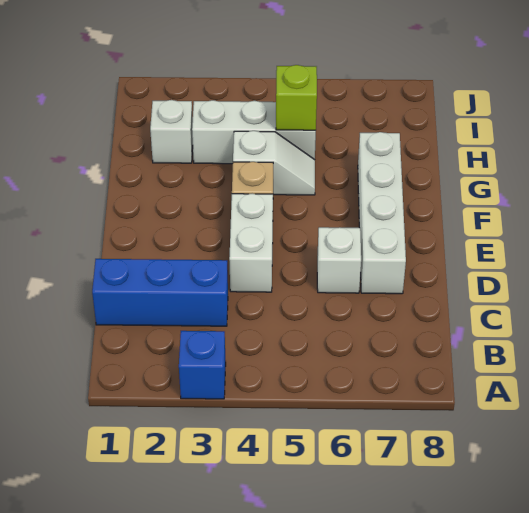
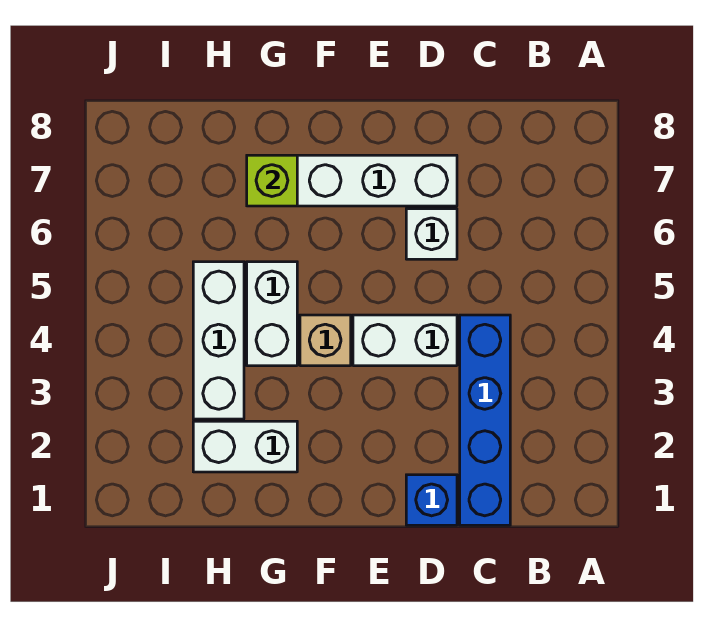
blue brick A3 level 1 -> blue brick D1 level 1
blue brick C1:C3 level 1 -> blue brick C1:C4 level 1
white slope G4:G5 level 1 top 4 -> white brick G4:G5 level 1
white brick H2 level 1 -> white brick G2:H2 level 1
lime brick H5 level 2 -> lime brick G7 level 2

